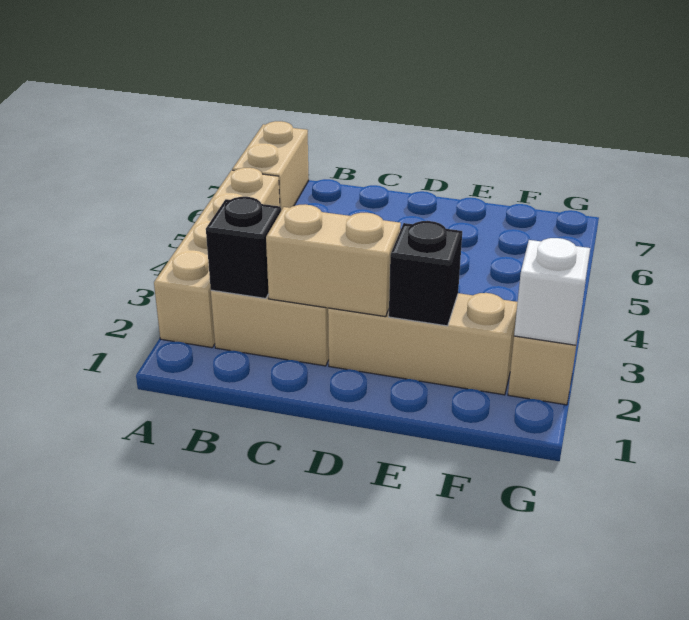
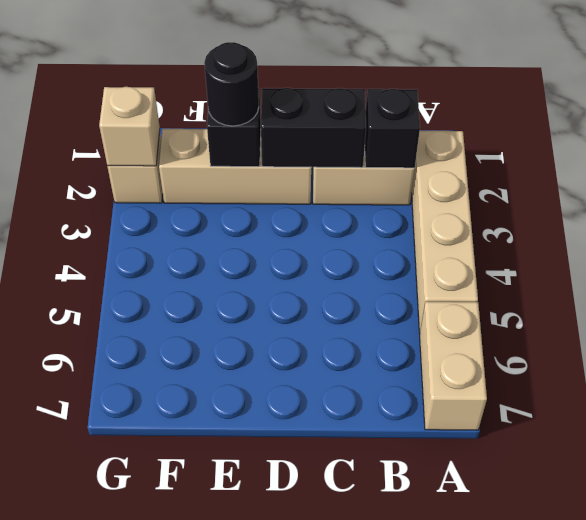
tan brick C2:D2 level 2 -> black brick C2:D2 level 2
none -> black round brick E2 level 3
white brick G2 level 2 -> tan brick G2 level 2

